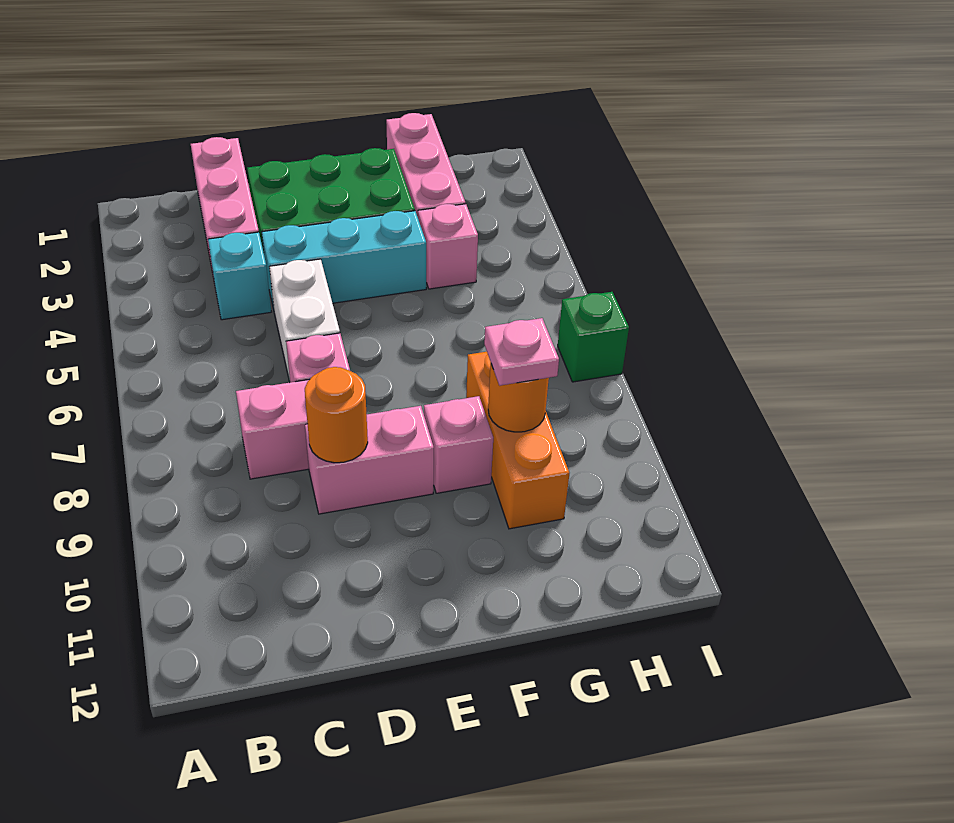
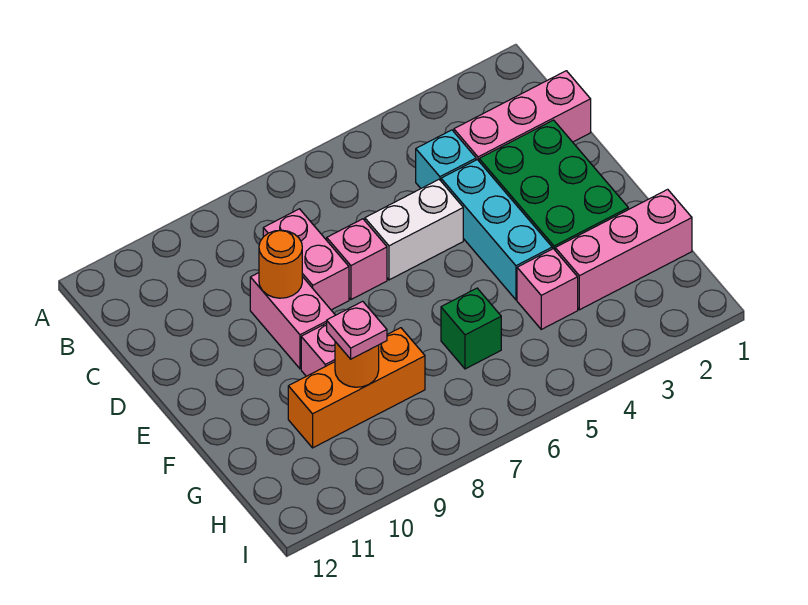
green brick I7 level 1 -> green brick G6 level 1

